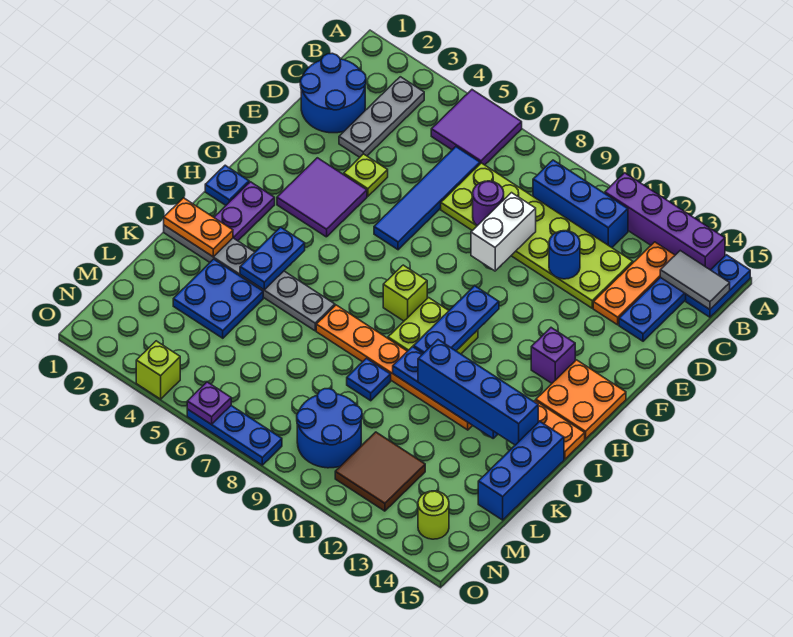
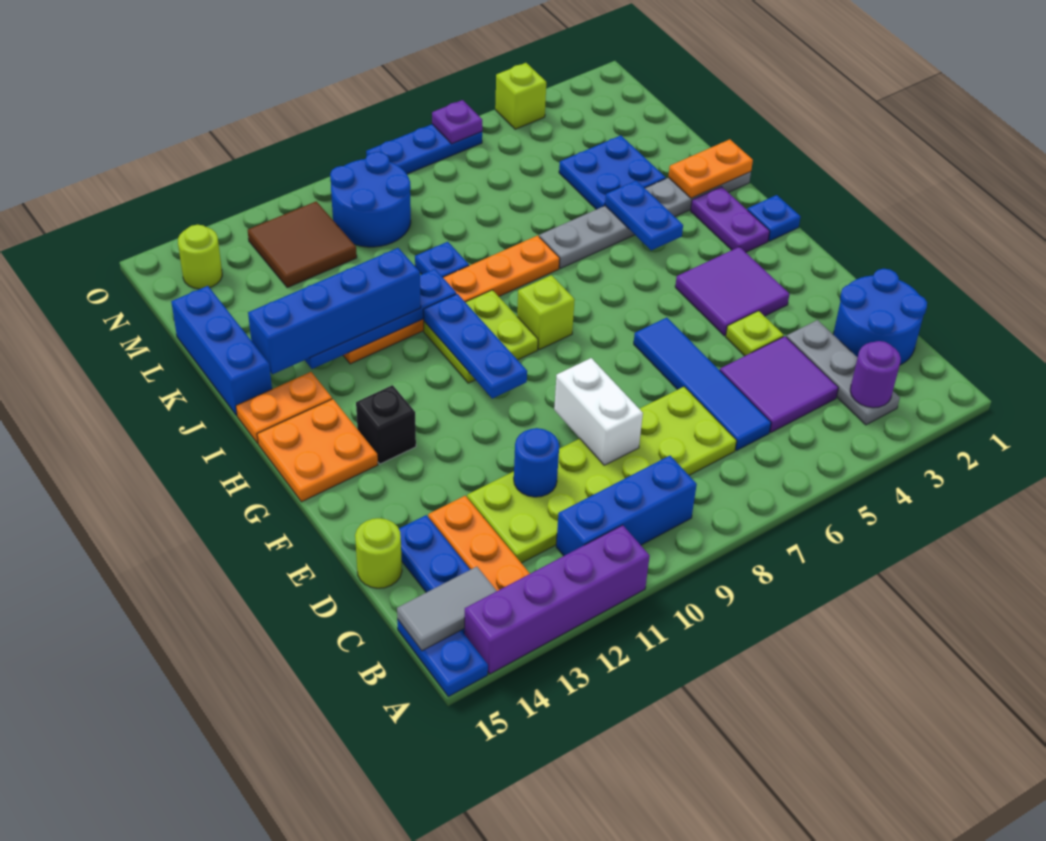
purple tile A5:B6 level 1 -> purple tile C4:D5 level 1
purple round brick D8 level 2 -> purple round brick B3 level 2
none -> lime round brick D15 level 1
purple brick G13 level 1 -> black brick G13 level 1

